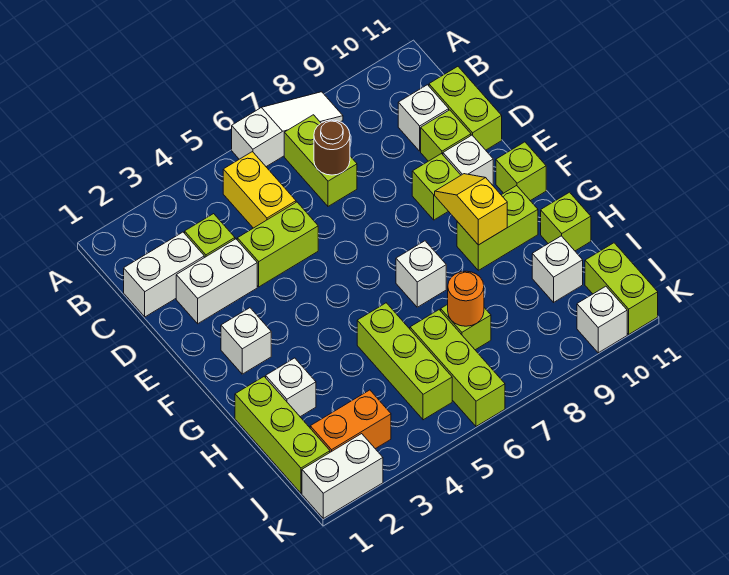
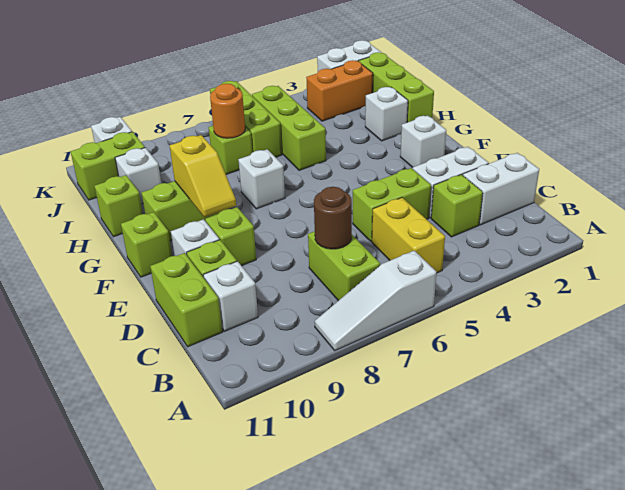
lime brick J11:K11 level 1 -> lime brick J10:J11 level 1

